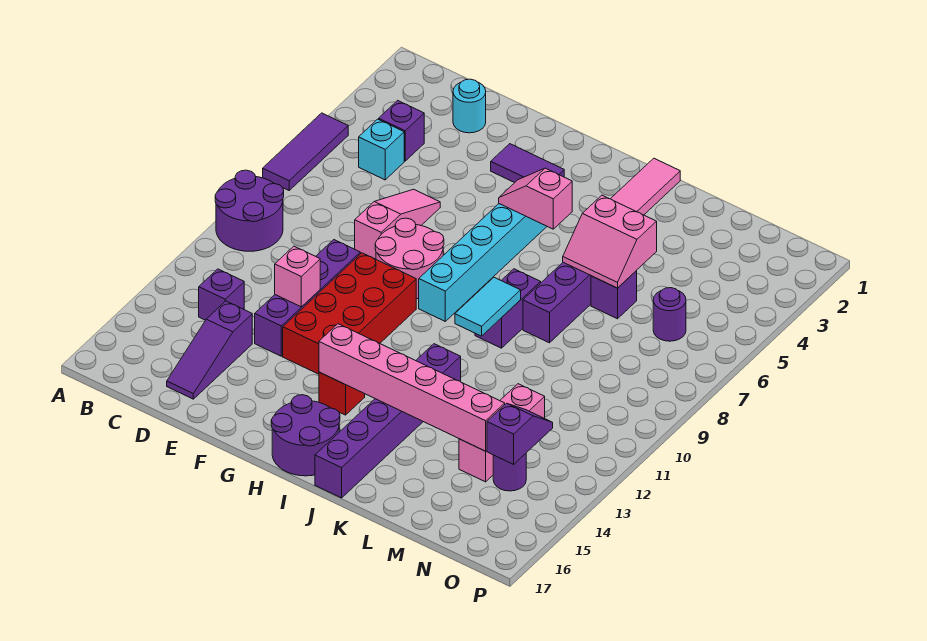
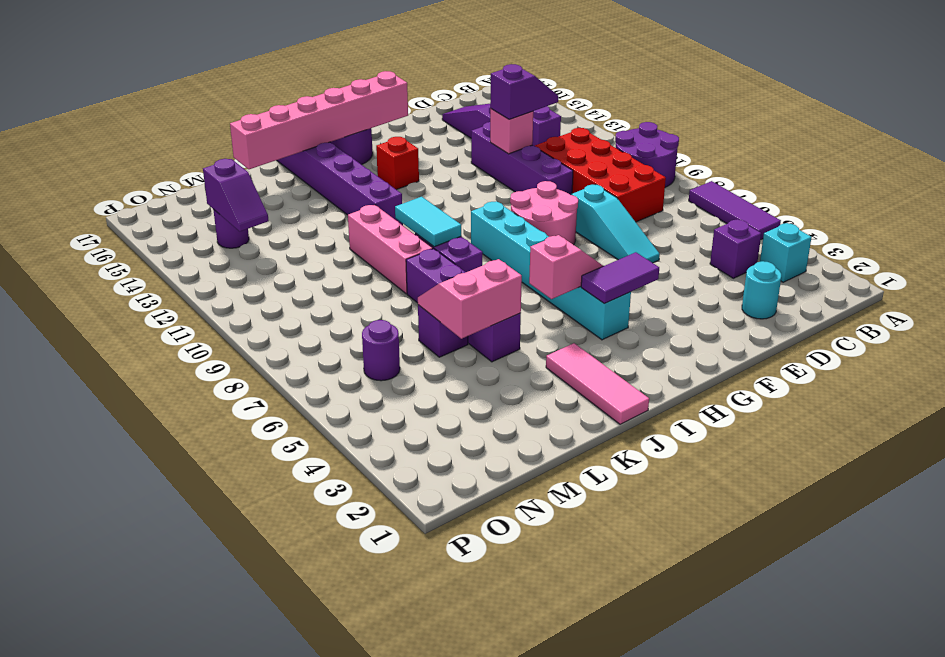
cyan brick C5 level 1 -> cyan brick B3 level 1
none -> purple slope D12:E12 level 3 top E
pink slope E6:E8 level 1 top 8 -> cyan slope E6:E8 level 1 top 8
red brick F10:G13 level 1 -> red brick C8:D11 level 1
pink brick H14:M14 level 2 -> pink brick G16:L16 level 2
pink brick M12:M14 level 1 -> pink brick K9:K11 level 1

